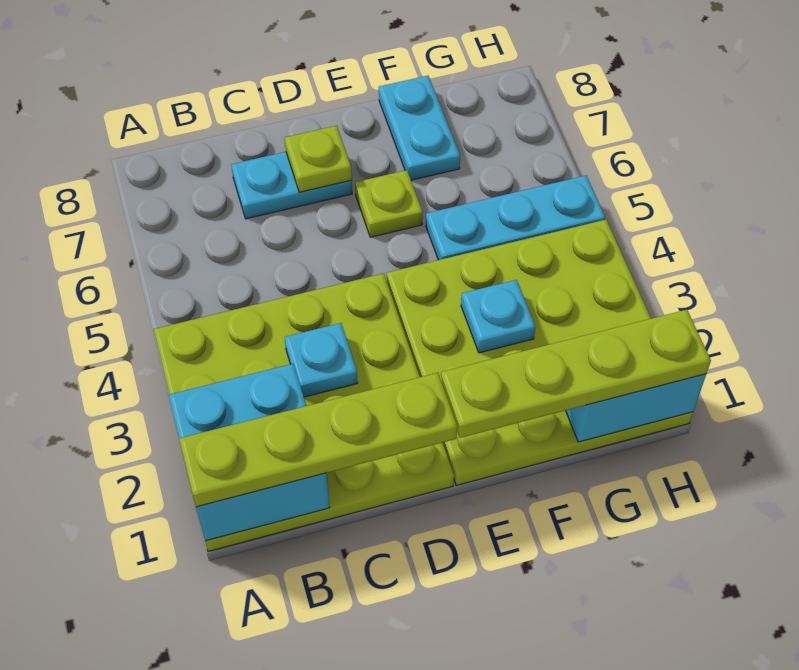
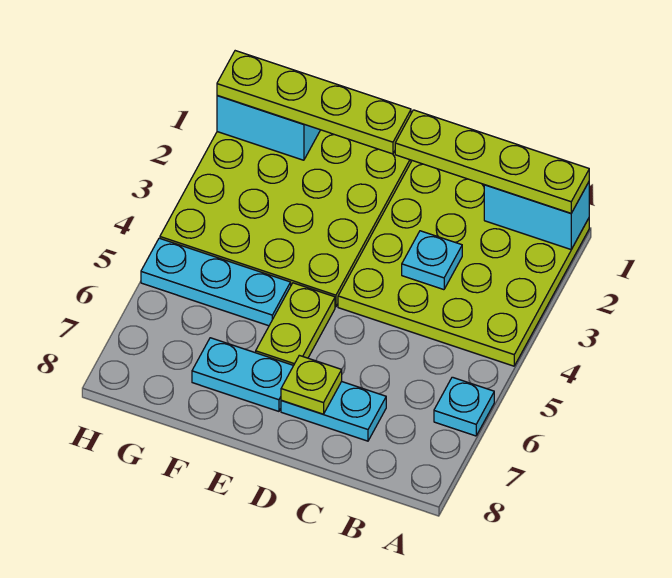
cyan brick A1:B2 level 2 -> cyan brick A1:B1 level 2
lime plate E6 level 1 -> lime plate E5:E6 level 1
cyan plate F3 level 2 -> cyan plate A6 level 1
cyan plate F7:F8 level 1 -> cyan plate E7:F7 level 1

